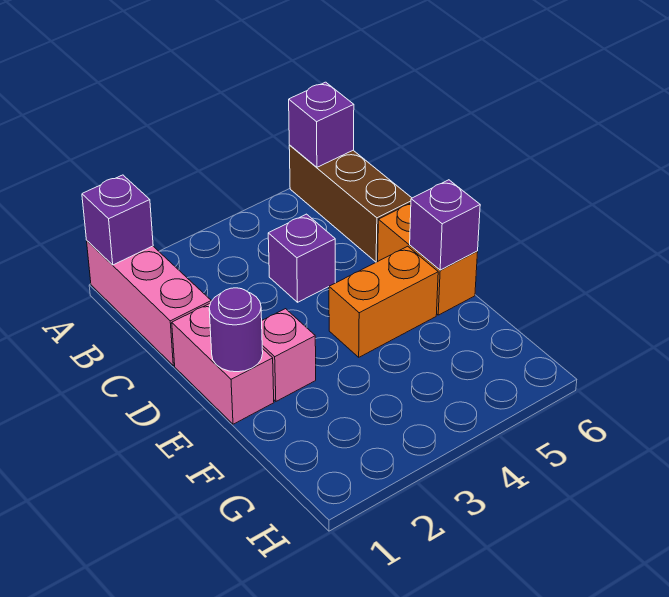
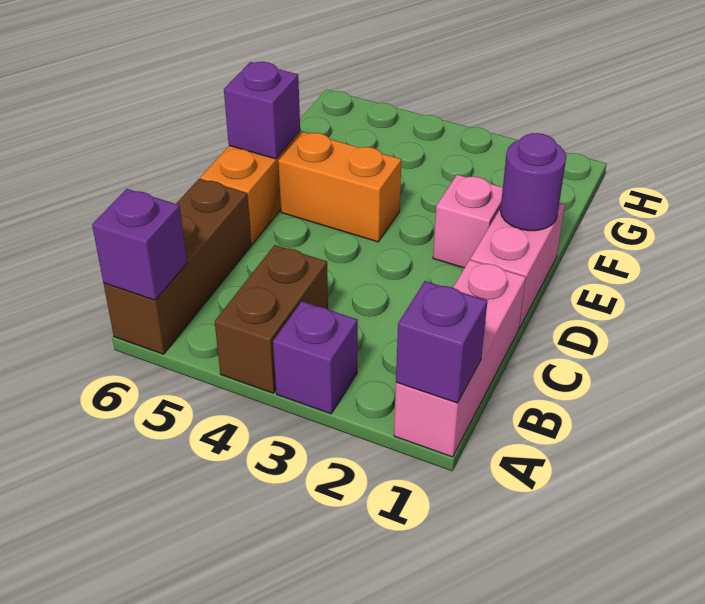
none -> brown brick A4:B4 level 1
purple brick C4 level 1 -> purple brick A3 level 1

